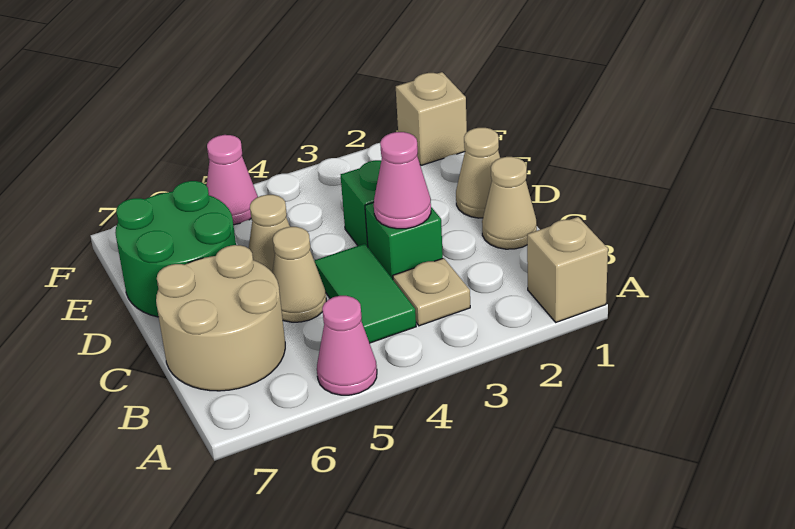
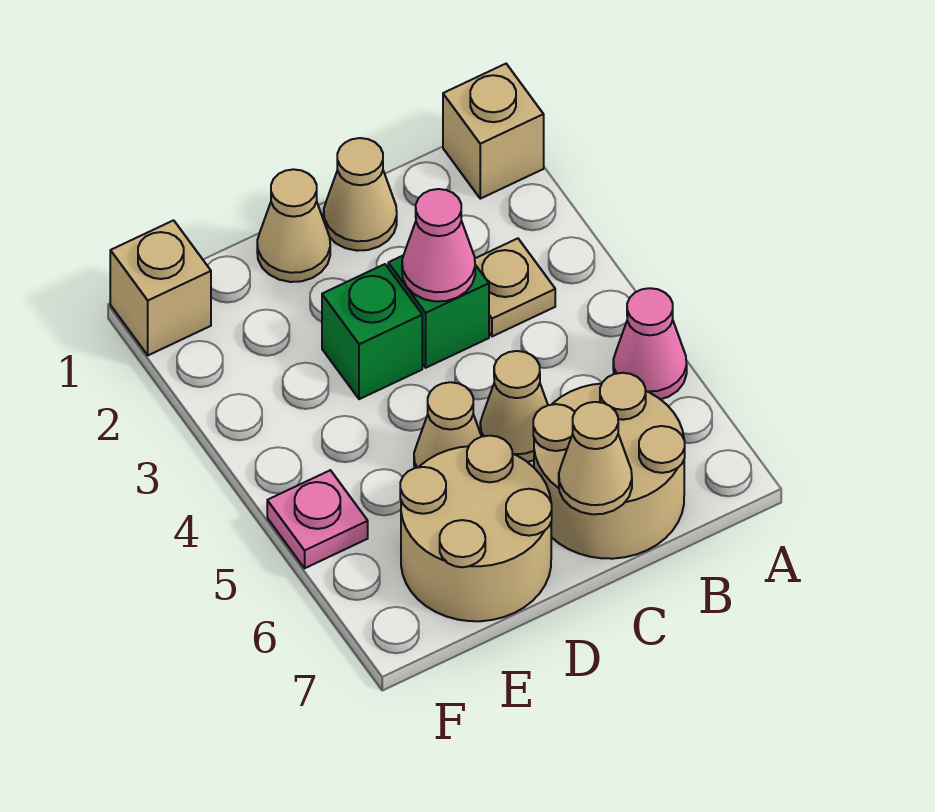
green tile B4:C4 level 1 -> none
none -> tan cone C7 level 2
green round brick D6:E7 level 1 -> tan round brick D6:E7 level 1
pink cone F5 level 1 -> pink plate F5 level 1

